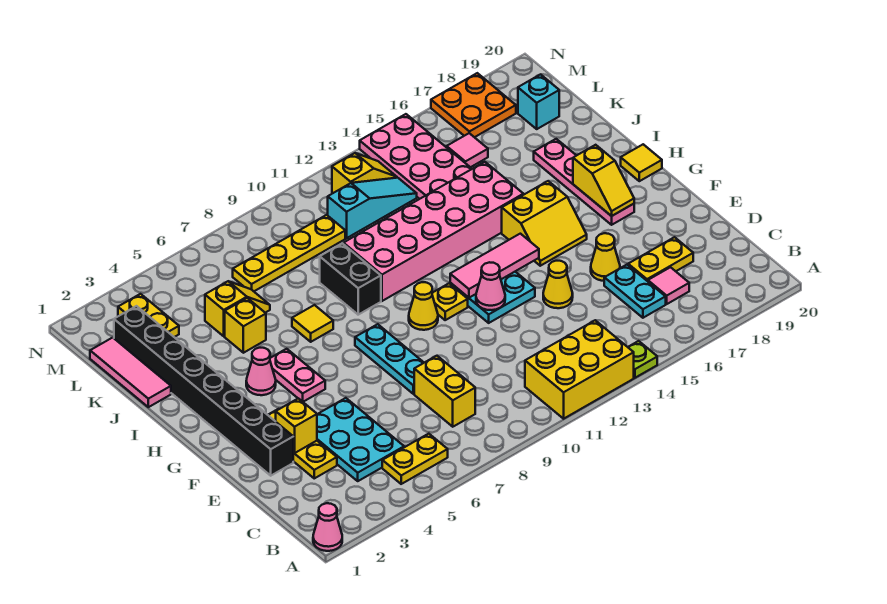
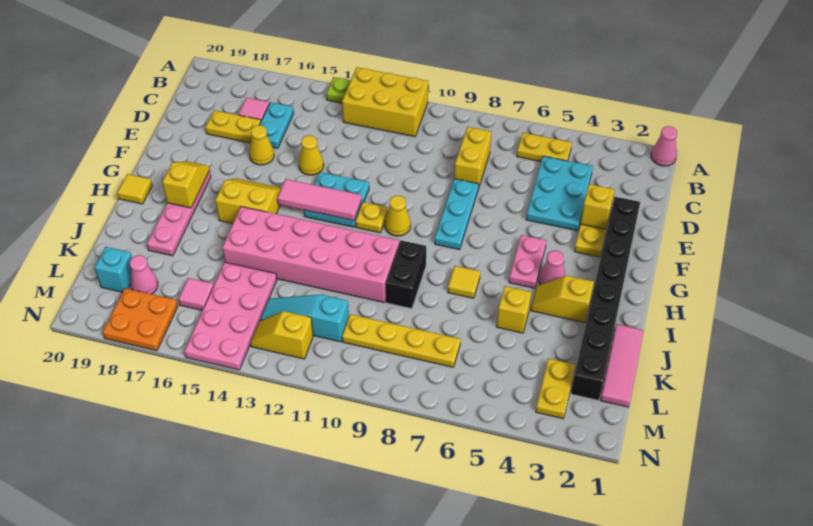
pink cone F12 level 2 -> pink cone L18 level 1
yellow slope K5:K6 level 1 top 5 -> yellow slope I3:I4 level 1 top 3

